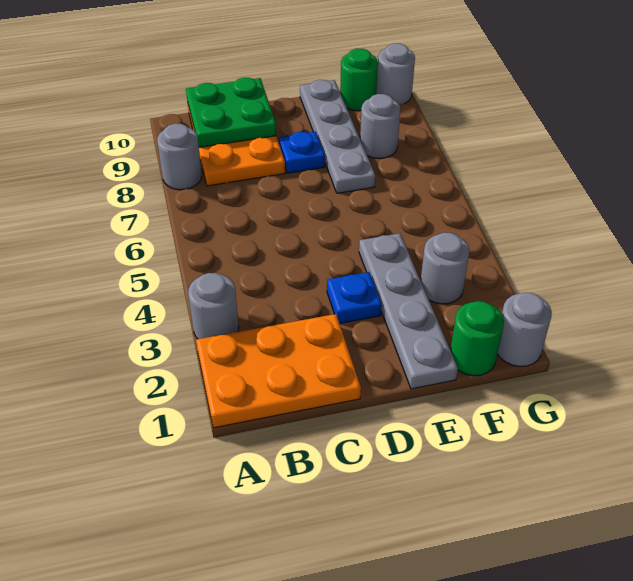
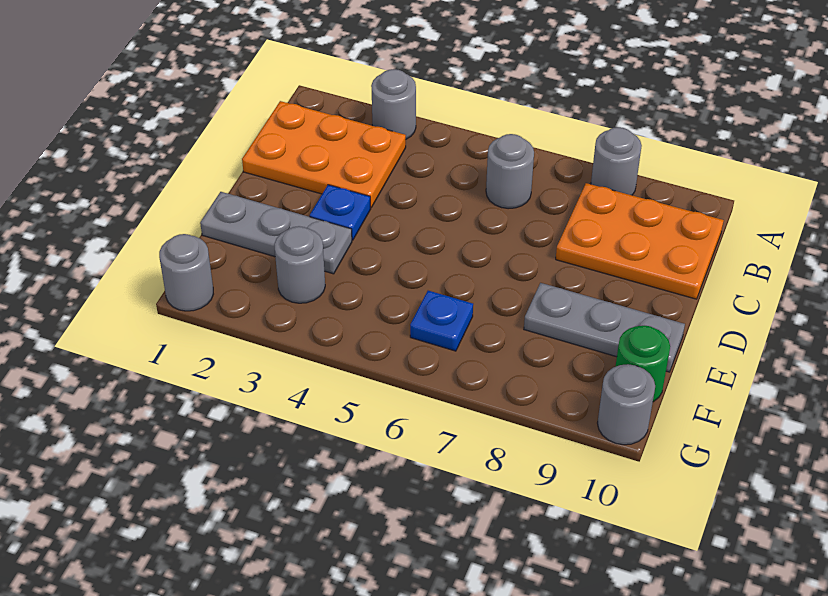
orange plate A1:C2 level 1 -> orange plate B1:C3 level 1
green plate B9:C10 level 2 -> none
blue plate D8 level 1 -> blue plate F6 level 1
grey plate E1:E4 level 1 -> grey plate E1:E3 level 1
grey plate E7:E10 level 1 -> grey plate E8:E10 level 1
green round brick F1 level 1 -> none
grey round brick F8 level 1 -> grey round brick B6 level 1

